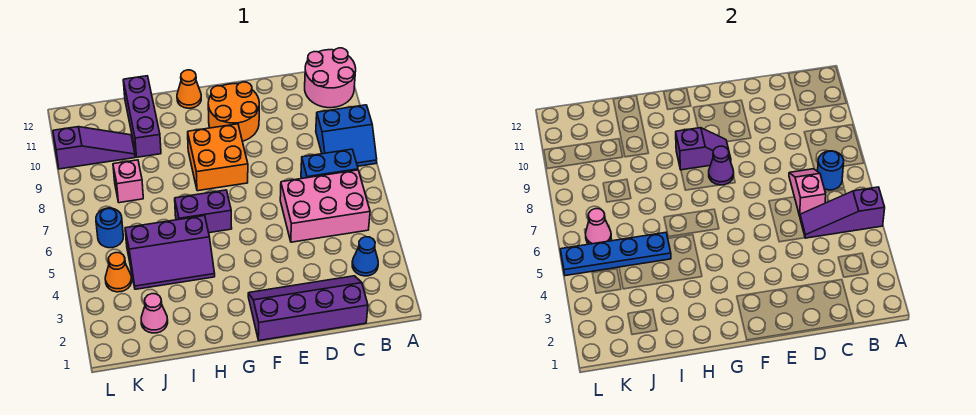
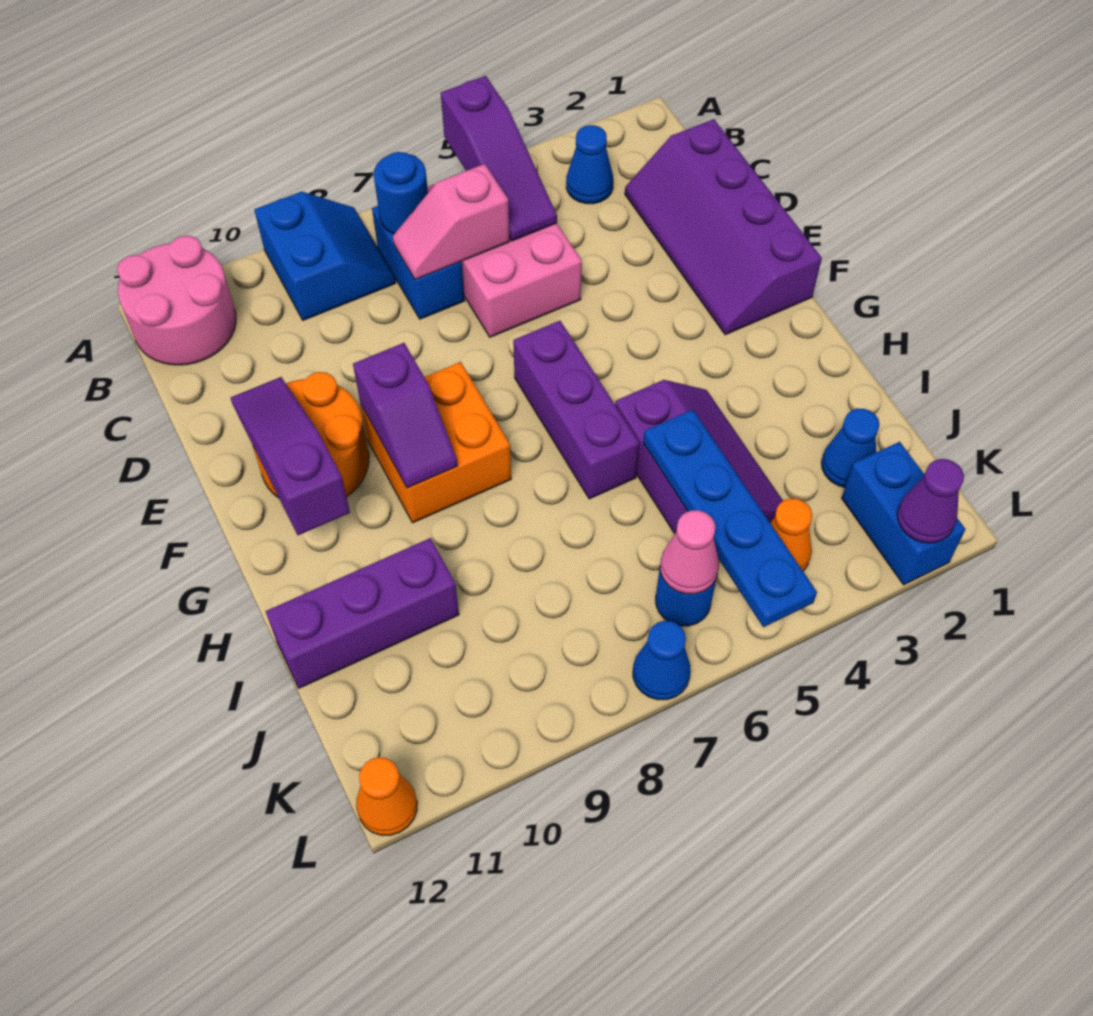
purple cone F8 level 2 -> purple cone L2 level 2
purple slope F9:G9 level 2 top G -> purple slope F9:G9 level 2 top F
purple brick G6:H6 level 1 -> purple brick F6:H6 level 1
orange cone G12 level 1 -> orange cone L12 level 1
pink cone J2 level 1 -> blue cone J2 level 1
pink brick J8 level 1 -> none
purple slope J10:L10 level 1 top L -> purple slope E11:G11 level 2 top G
none -> blue brick K2:L2 level 1
none -> blue cone L7 level 1

